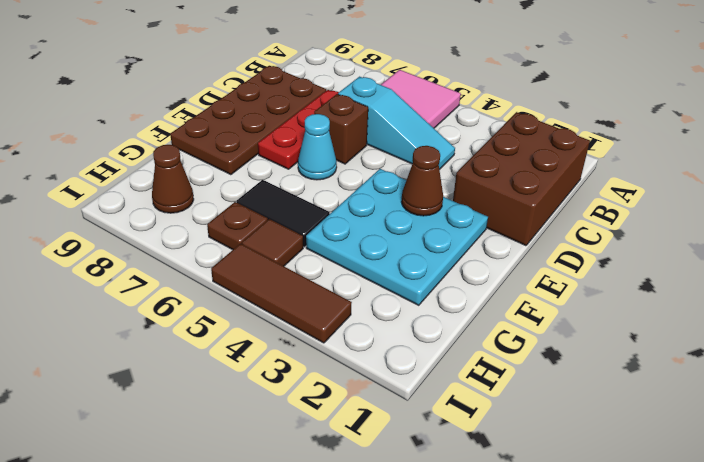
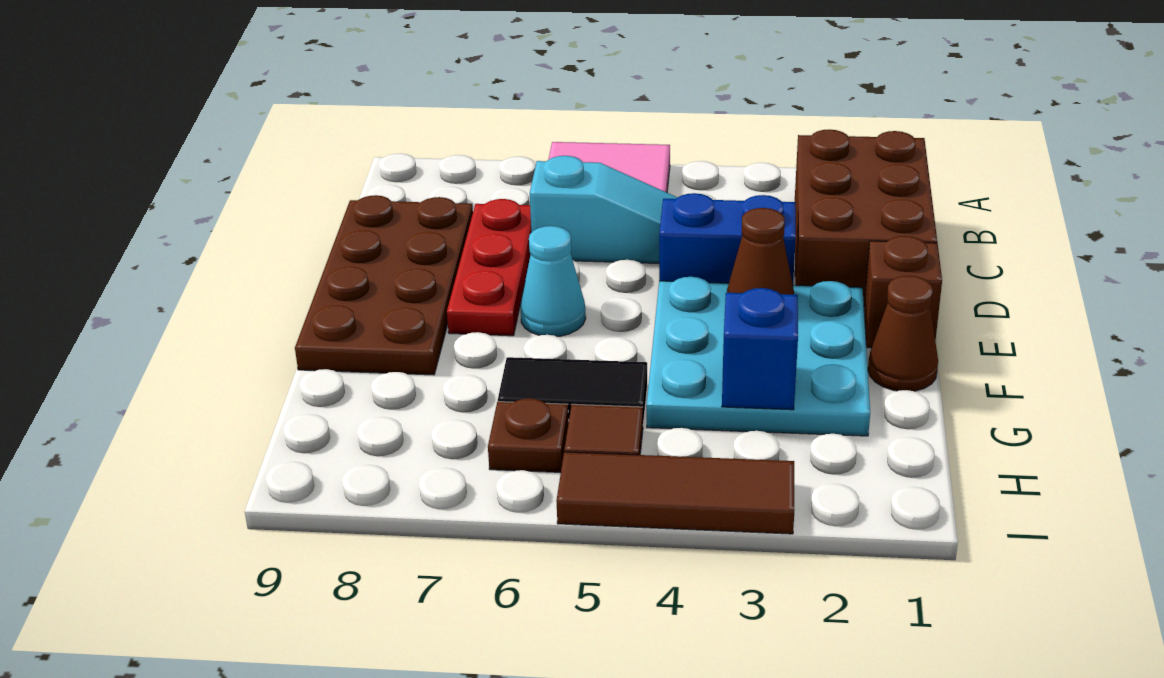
none -> blue brick D3:D4 level 1
brown brick D6 level 1 -> brown brick E1 level 1
none -> blue brick G3 level 2
brown cone H8 level 1 -> brown cone F1 level 1

